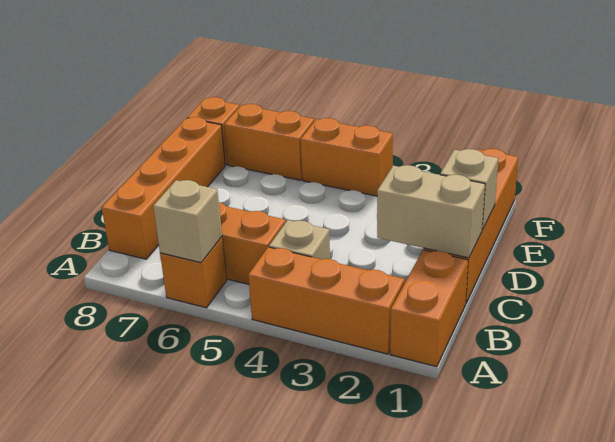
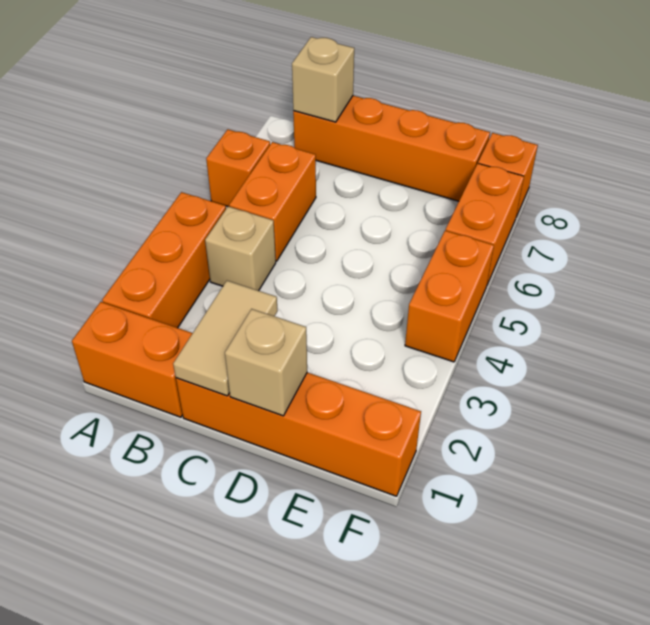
tan brick A6 level 2 -> tan brick B8 level 2
tan brick C1:C2 level 2 -> tan tile C1:C2 level 2

